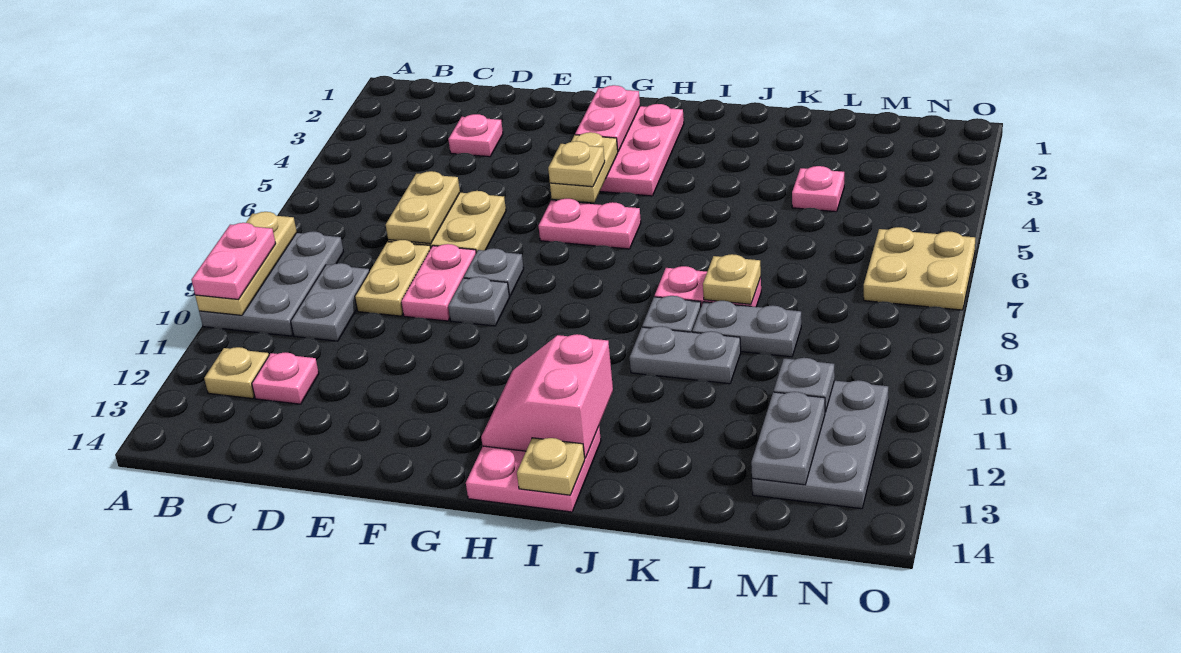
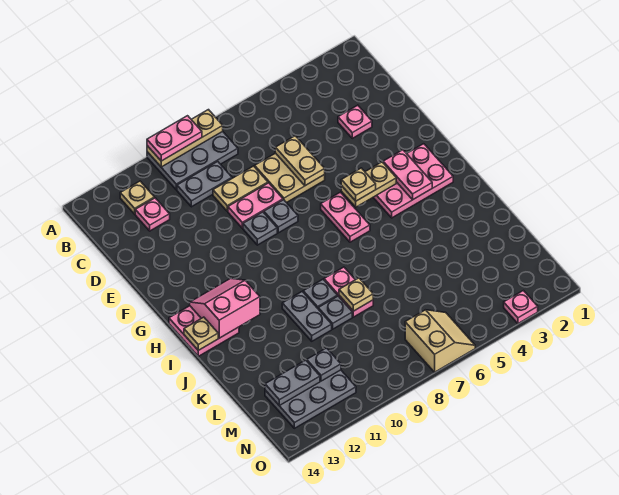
tan plate D6:D7 level 2 -> tan plate D6:E6 level 2
pink plate G2:G3 level 2 -> pink plate G3:H3 level 2
grey plate K9:L9 level 1 -> grey plate K9 level 1
pink plate L4 level 1 -> pink plate O3 level 1
tan plate N6:O7 level 1 -> tan slope N6:O7 level 1 top 7

